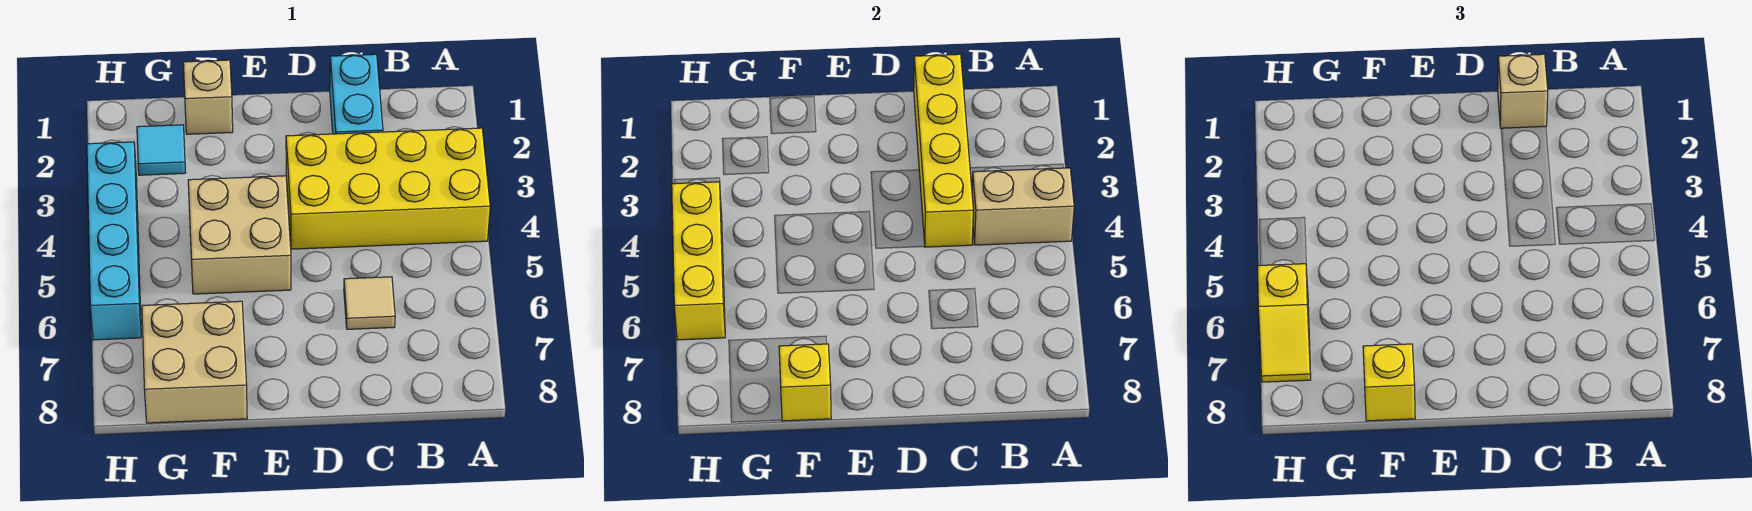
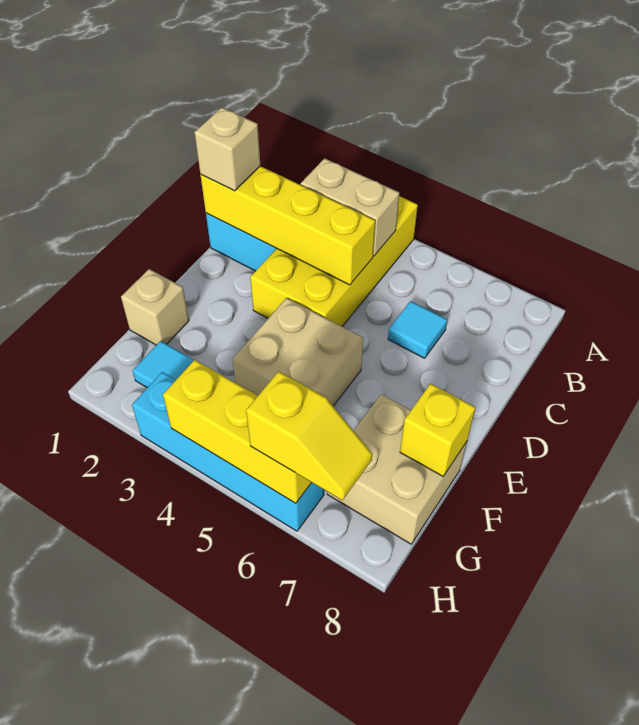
tan brick A4:B4 level 2 -> tan brick B3:B4 level 2
tan tile C6 level 1 -> cyan tile C6 level 1
yellow brick F8 level 3 -> none

